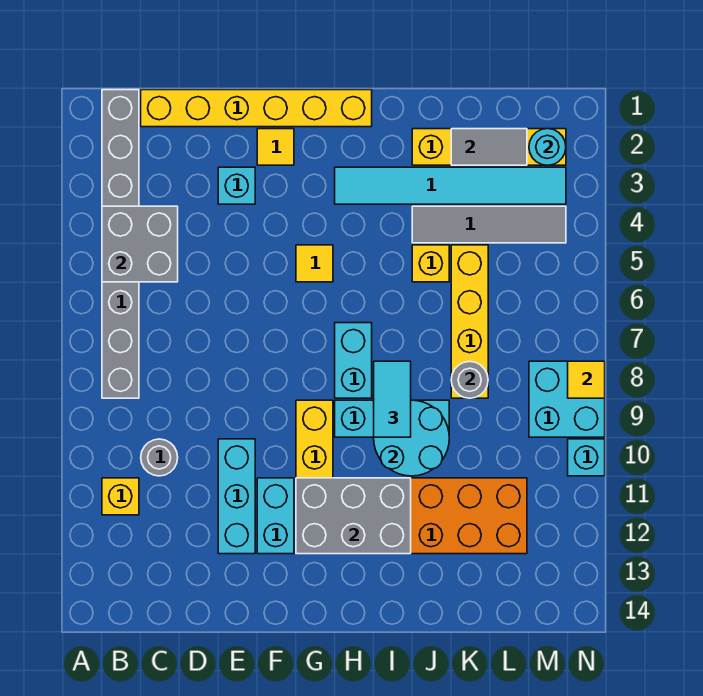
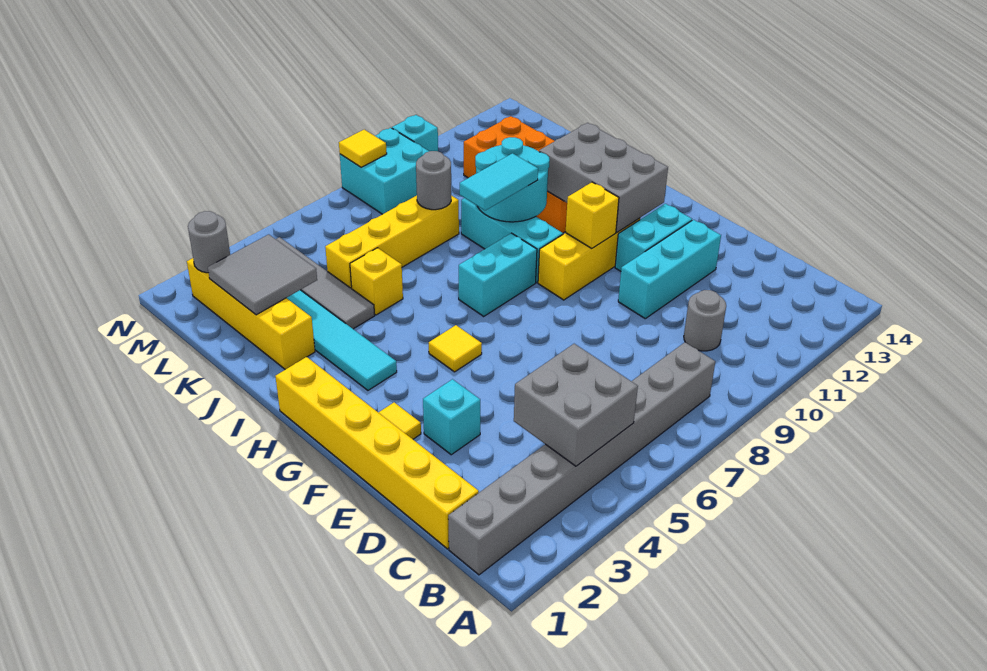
yellow brick B11 level 1 -> yellow brick G10 level 2
grey tile K2:L2 level 2 -> grey tile K2:L3 level 2
cyan round brick M2 level 2 -> grey round brick M2 level 2

